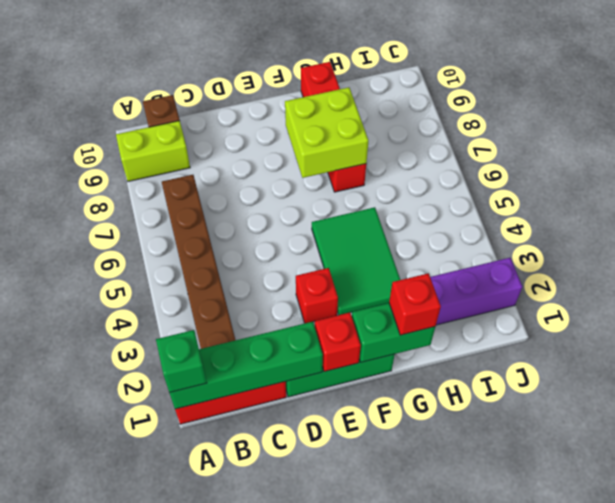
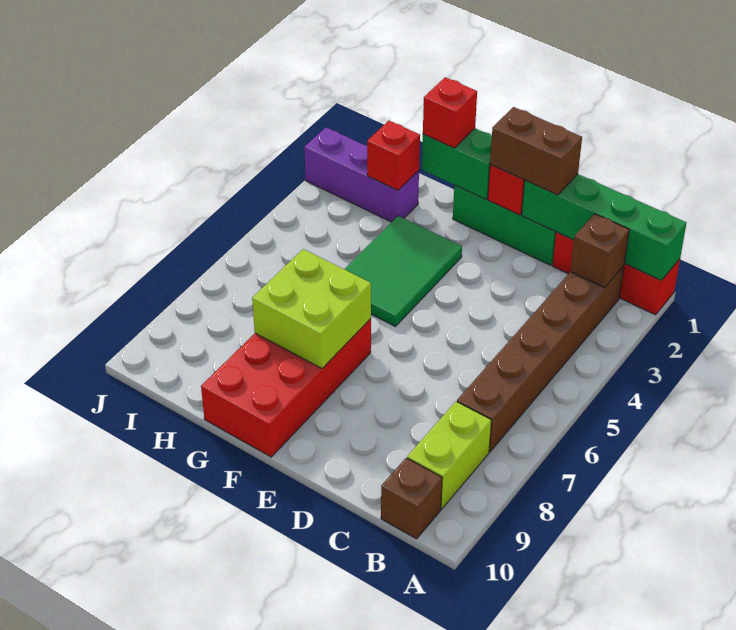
green brick A1 level 3 -> none
lime brick A9:B9 level 1 -> lime brick B8:B9 level 1
none -> brown brick B2 level 2
none -> brown brick D1:E1 level 3
red brick E3 level 1 -> red brick H2 level 2
red brick G7:G10 level 1 -> red brick F7:G10 level 1

